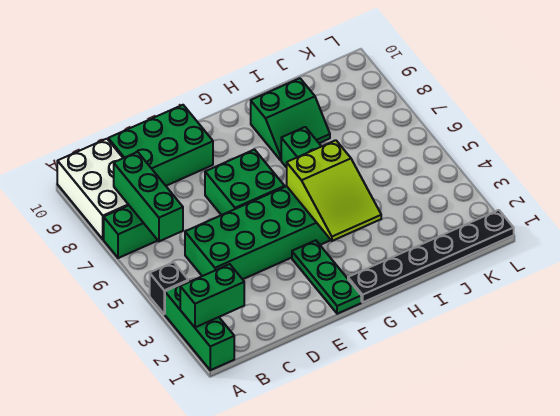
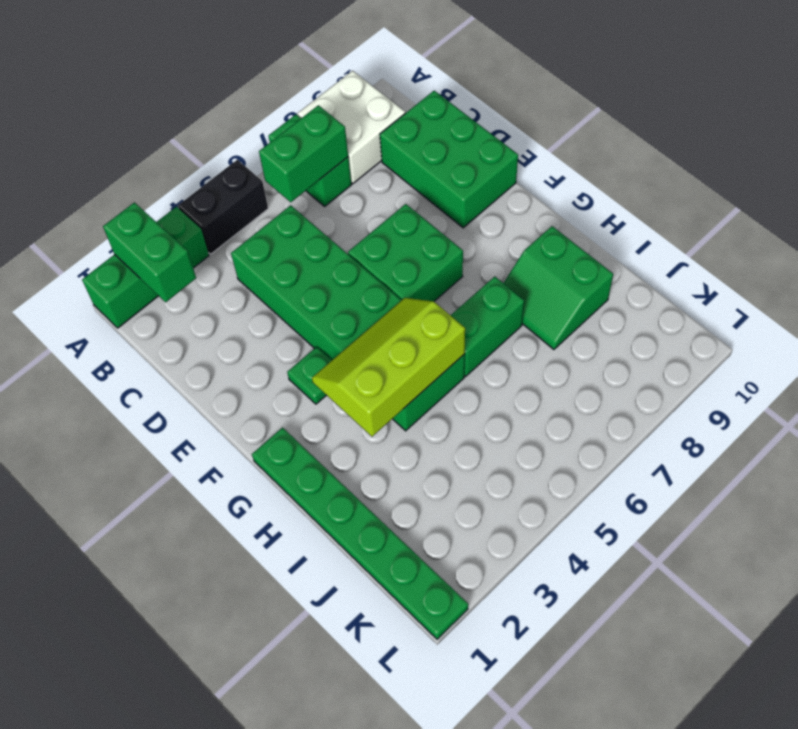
black brick A4 level 1 -> black brick A4:A5 level 1
white brick A8:B10 level 1 -> white brick A8:B9 level 1
green brick B6:B8 level 2 -> green brick B6:B7 level 2
green plate F1:F3 level 1 -> green plate F3 level 1
black plate G1:L1 level 1 -> green plate G1:L1 level 1
lime slope G3:H5 level 2 top 5 -> lime slope G3:H5 level 2 top H

